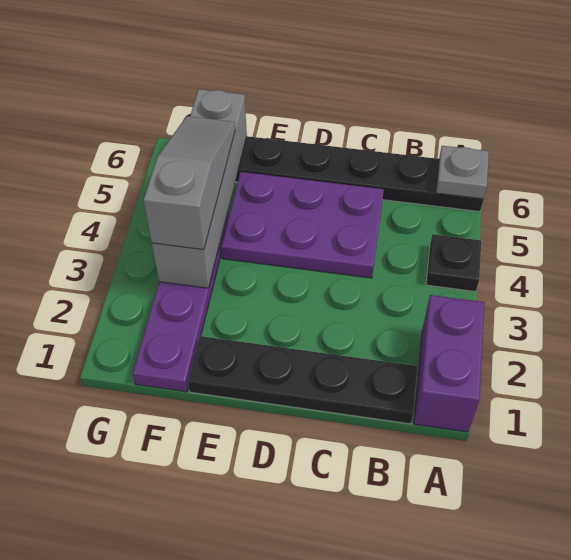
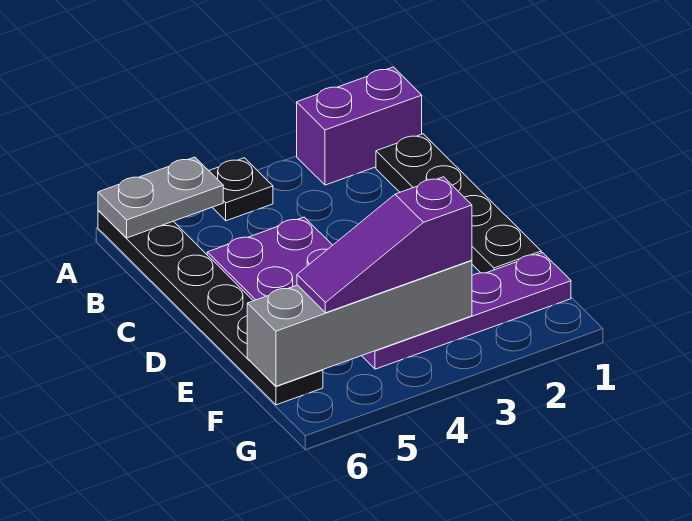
grey plate A6 level 2 -> grey plate A5:A6 level 2
grey slope F3:F5 level 3 top 3 -> purple slope F3:F5 level 3 top 3

